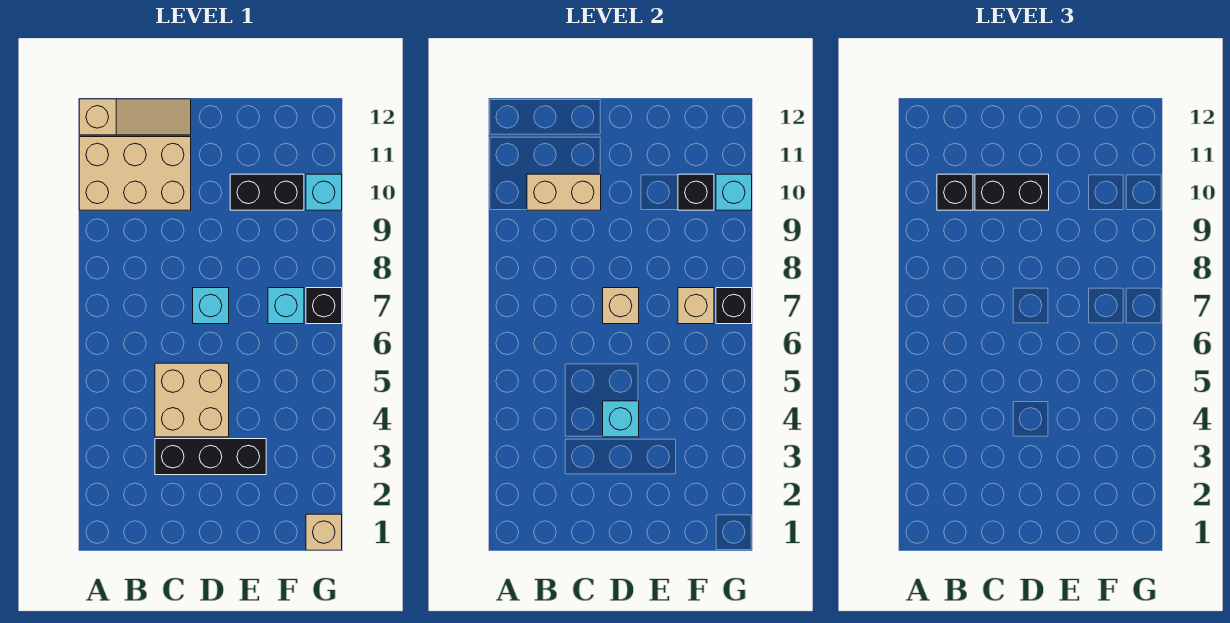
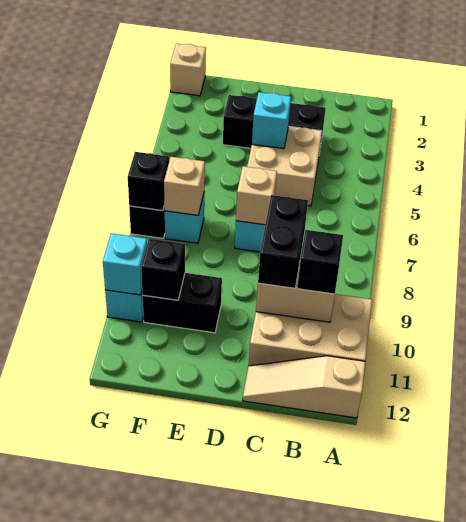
black brick C10:D10 level 3 -> black brick C9:C10 level 3

